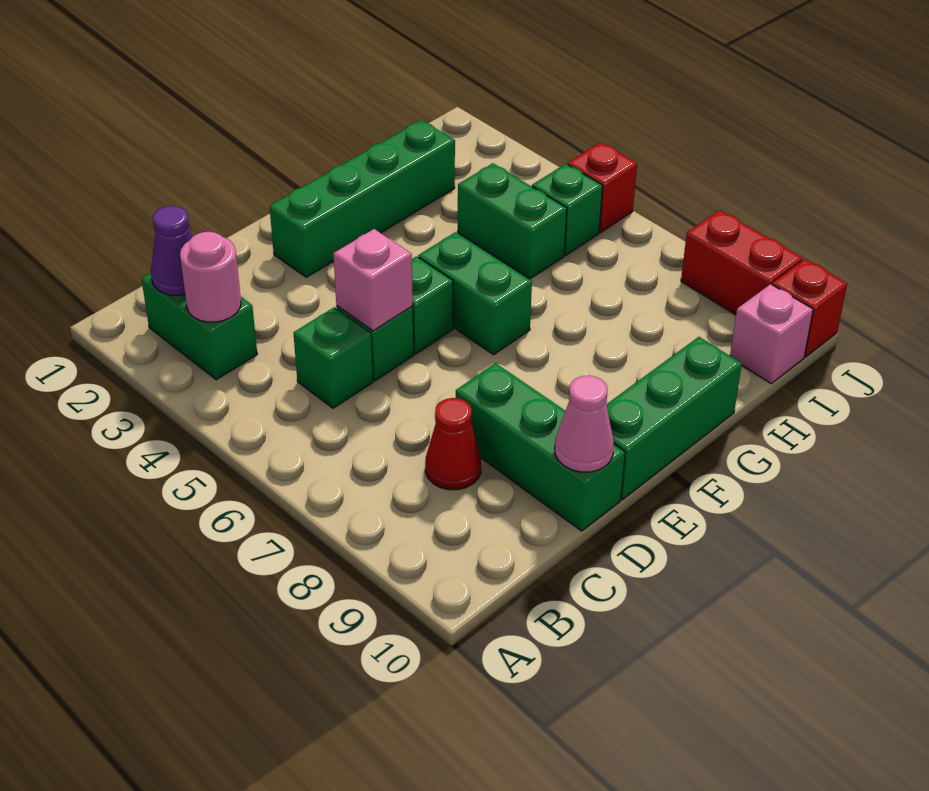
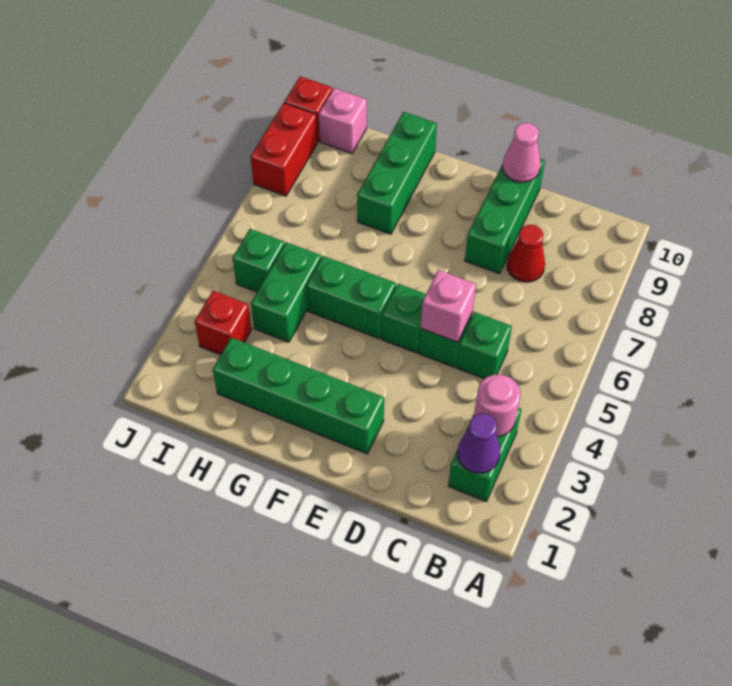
green brick E10:G10 level 1 -> green brick G8:G10 level 1
green brick F5:F6 level 1 -> green brick F5:G5 level 1
red brick J5 level 1 -> red brick I3 level 1

